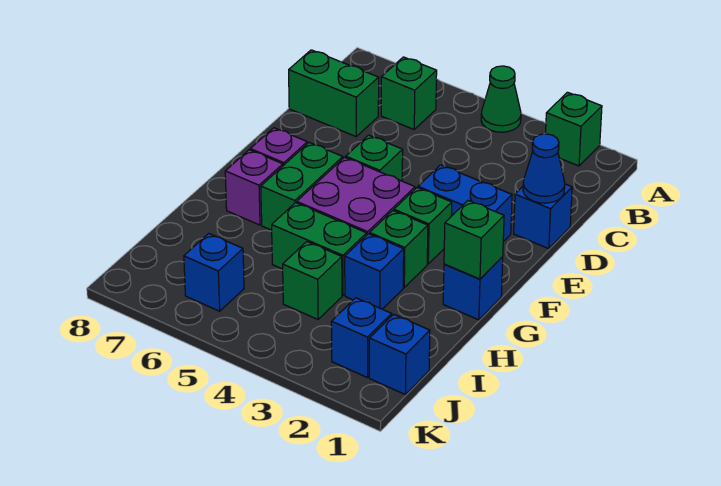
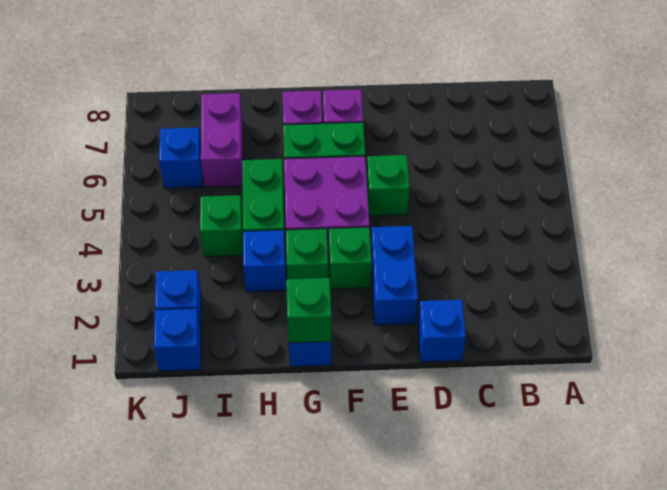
green brick A2 level 1 -> none
green cone A4 level 1 -> none
green brick B6 level 1 -> none
green brick C7:C8 level 1 -> none
blue cone D1 level 2 -> none
none -> purple brick I6:I7 level 1

